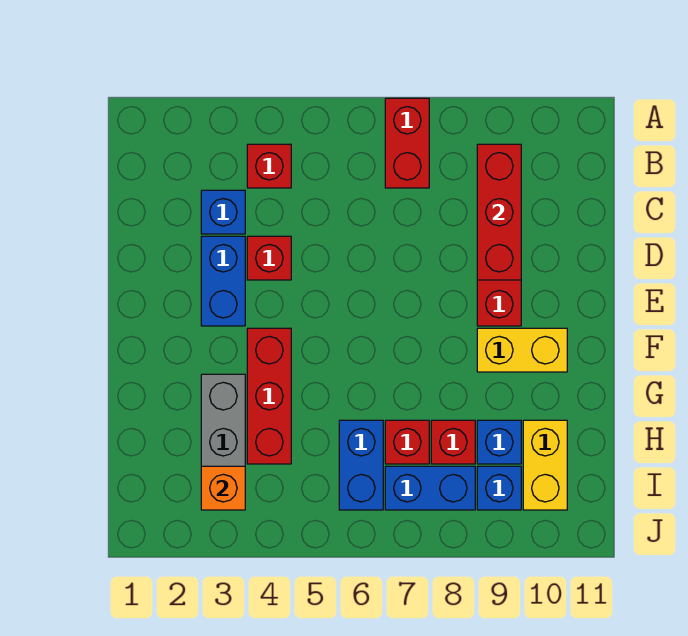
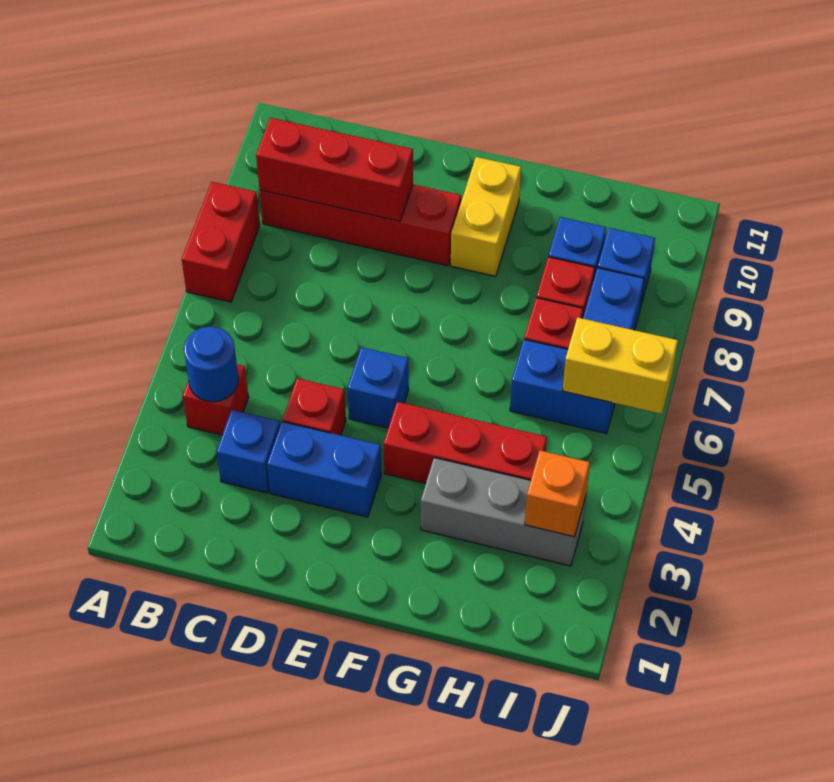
red brick A7:B7 level 1 -> red brick A7:A8 level 1
none -> blue round brick B4 level 2
none -> blue brick E5 level 1
yellow brick H10:I10 level 1 -> yellow brick I6:J6 level 2

